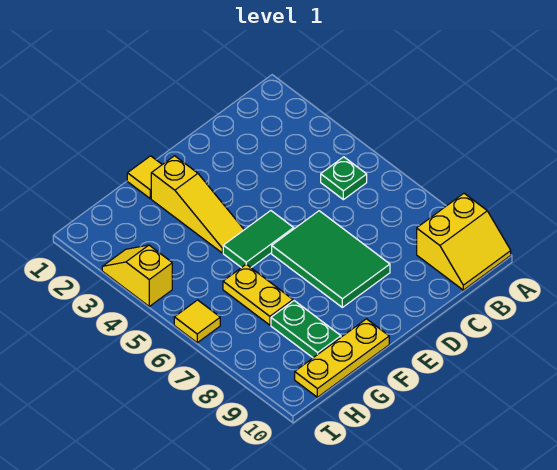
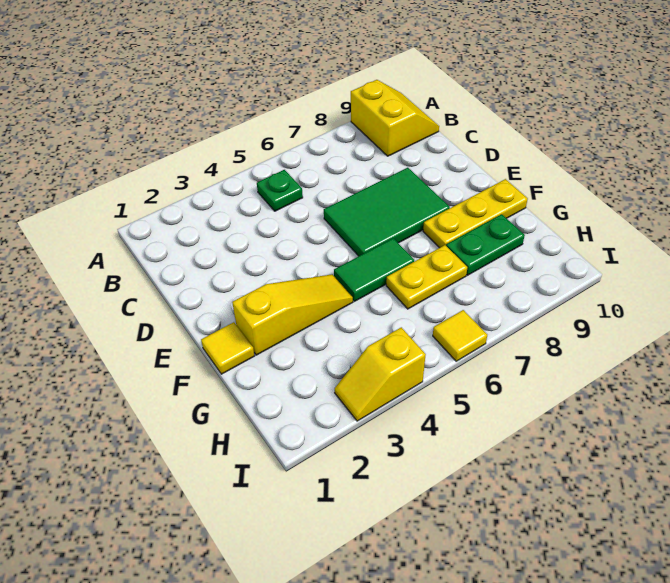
green tile E5:F5 level 1 -> green tile F5:F6 level 1
yellow plate F10:H10 level 1 -> yellow plate F8:F10 level 1

